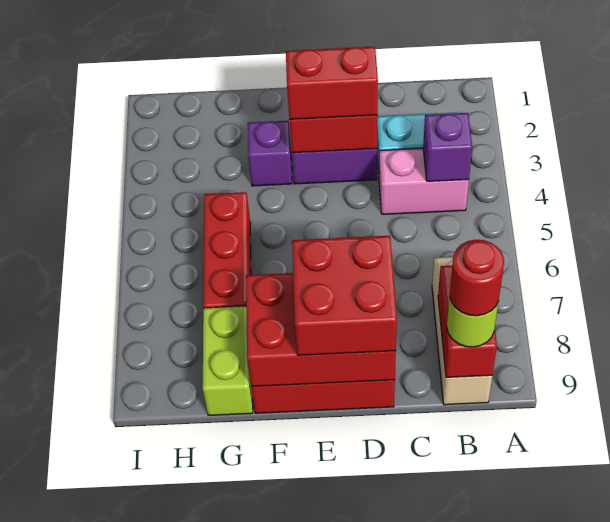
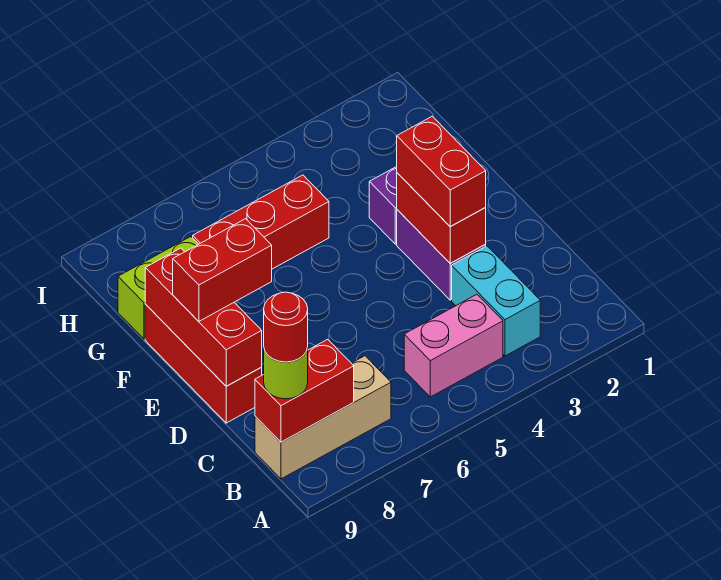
pink brick B4:C4 level 1 -> pink brick B4:B5 level 1
purple brick B4 level 2 -> none
red brick D8:F9 level 2 -> red brick D9:F9 level 2
red brick D8:E9 level 3 -> red brick E8:E9 level 3

